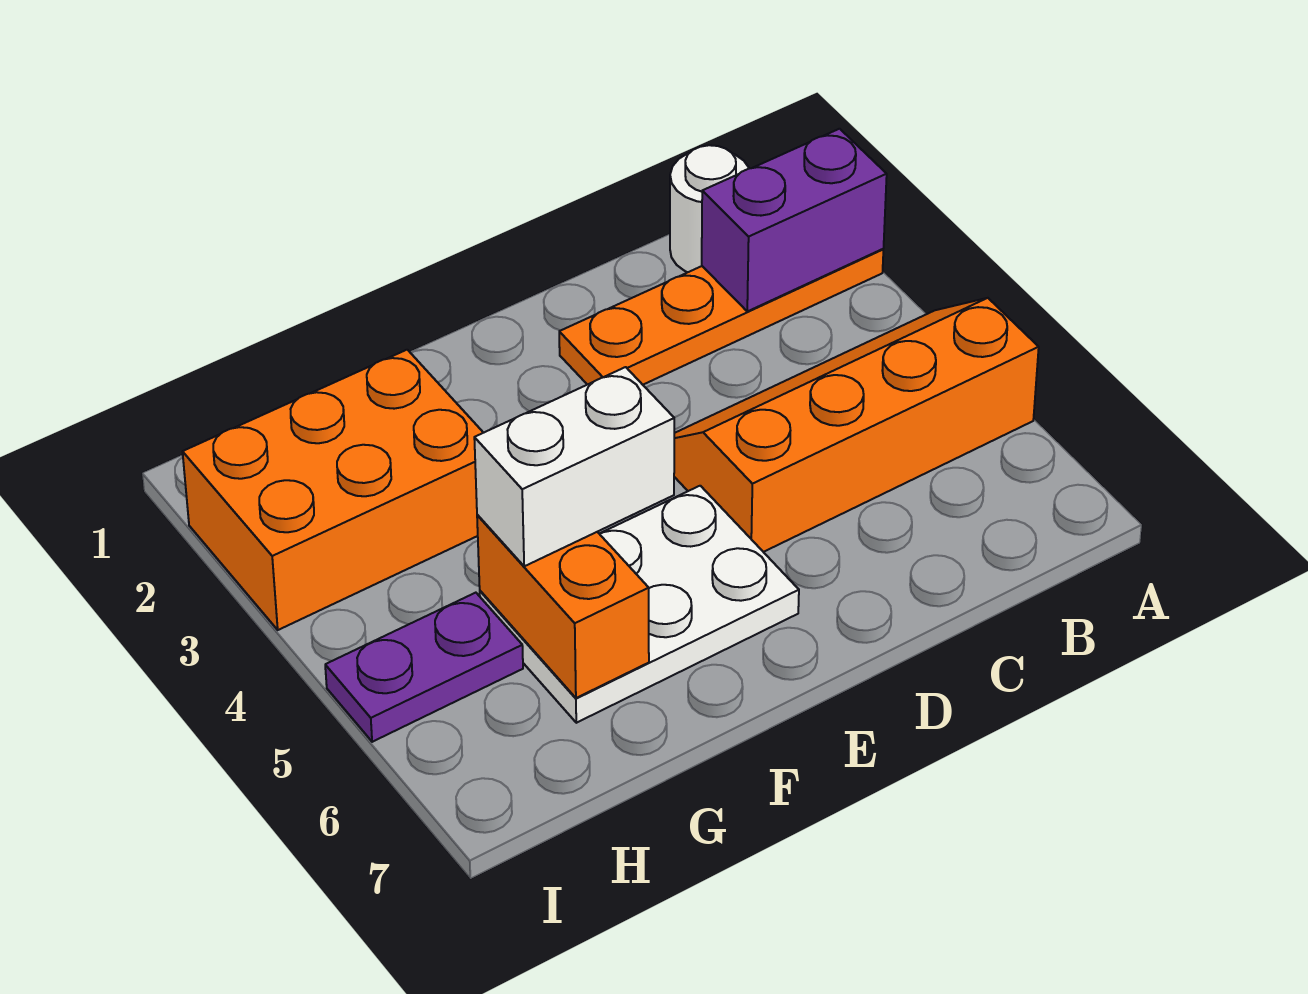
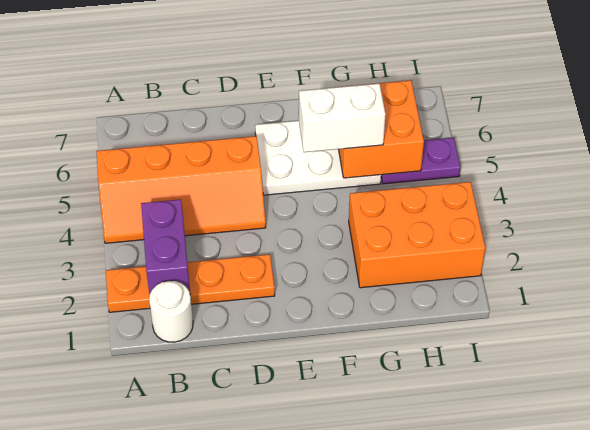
purple brick A2:B2 level 2 -> purple brick B2:B3 level 2
orange brick G5:G6 level 2 -> orange brick G5:H6 level 2

